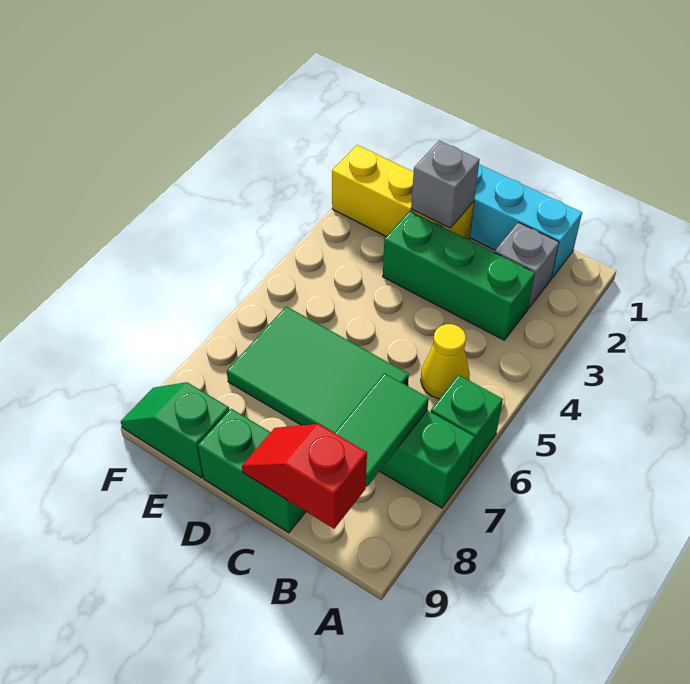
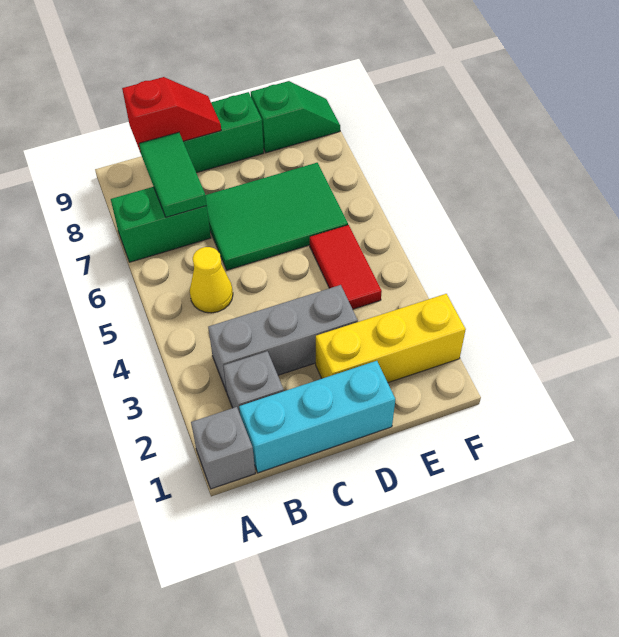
green brick A6 level 1 -> none
green brick B3:D3 level 1 -> grey brick B3:D3 level 1
grey brick D2 level 2 -> grey brick A1 level 1
none -> red tile E4:E5 level 1

